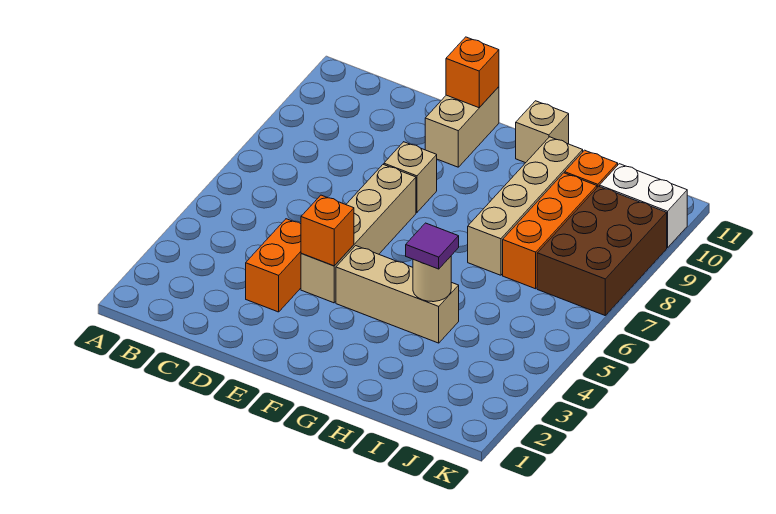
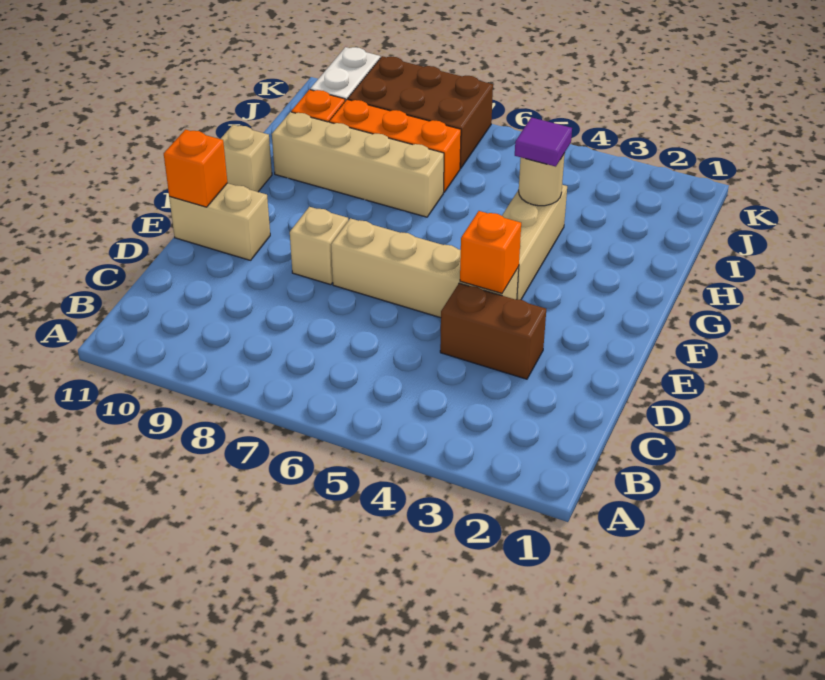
orange brick D3:D4 level 1 -> brown brick D3:D4 level 1

